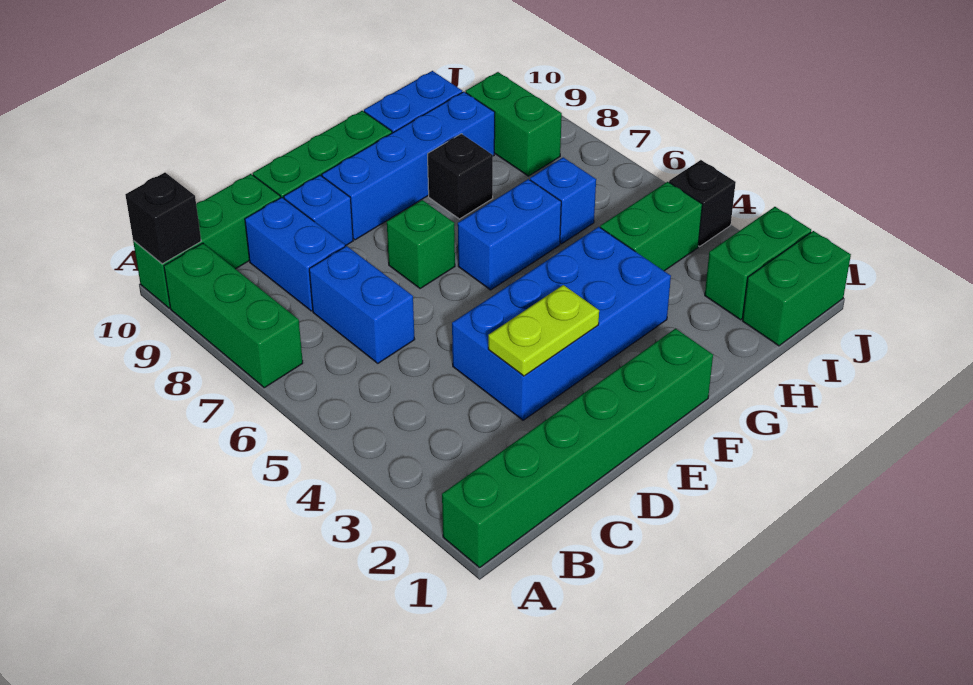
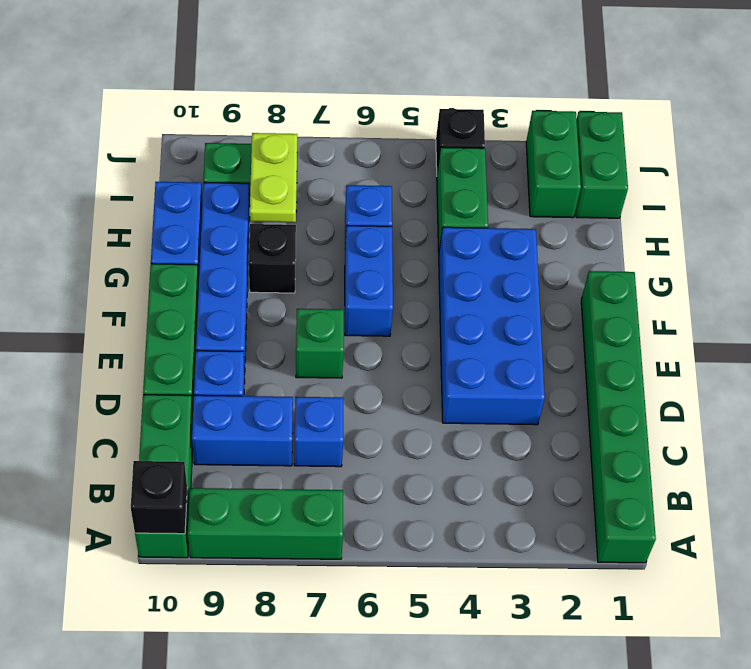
blue brick C6:C7 level 1 -> blue brick C7 level 1
lime plate D3:E3 level 2 -> lime plate H8:I8 level 2

